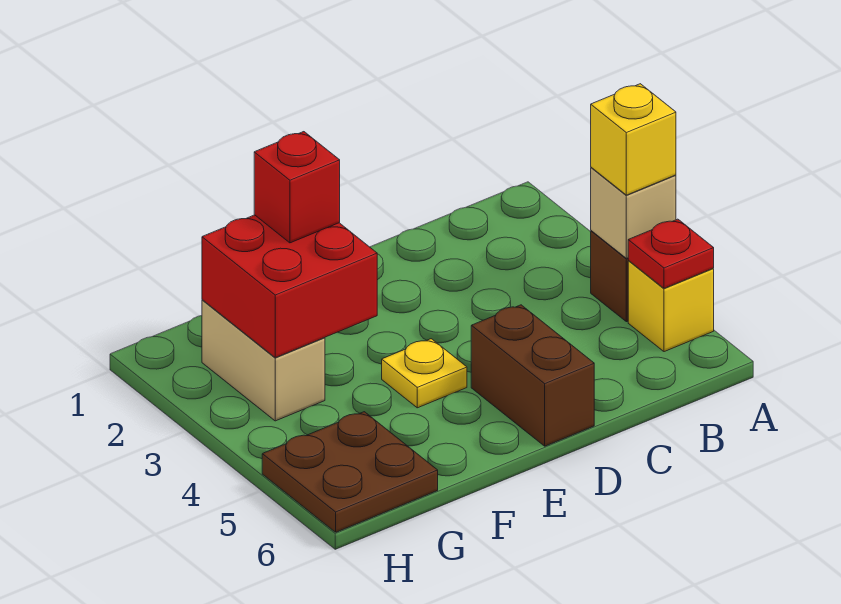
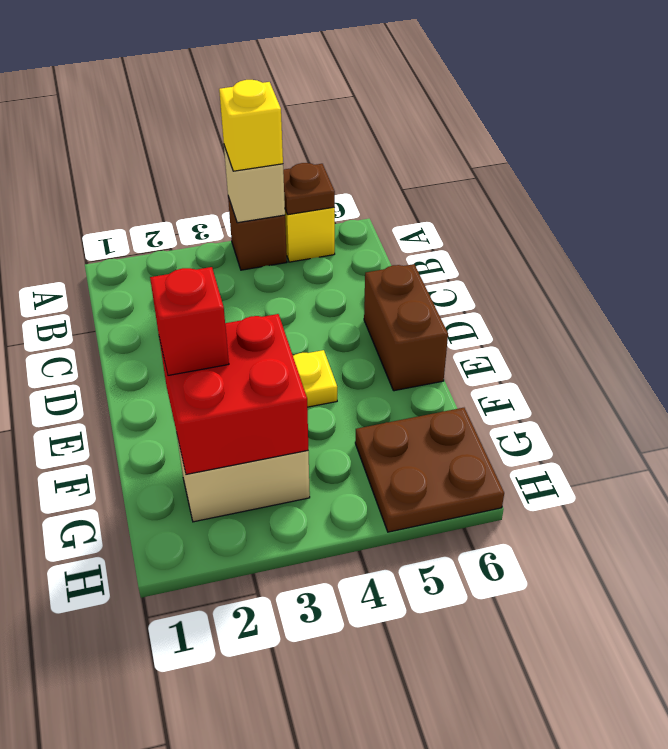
red plate A5 level 2 -> brown plate A5 level 2
brown brick D5:D6 level 1 -> brown brick D6:E6 level 1

